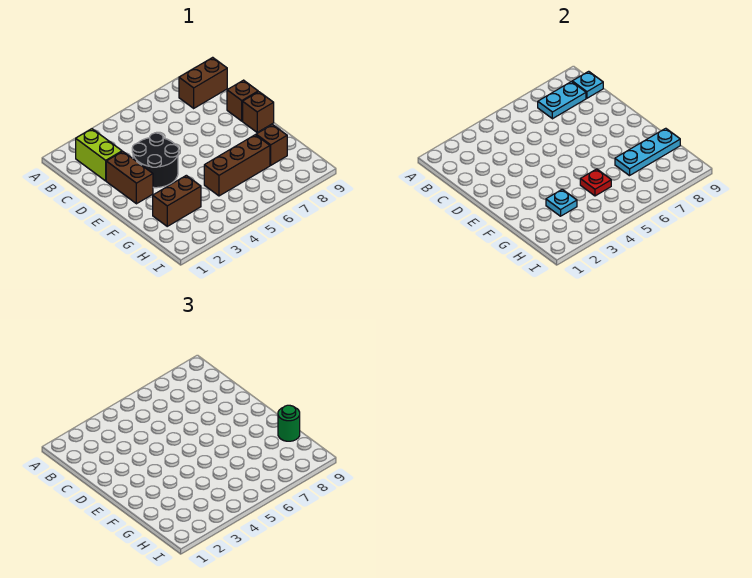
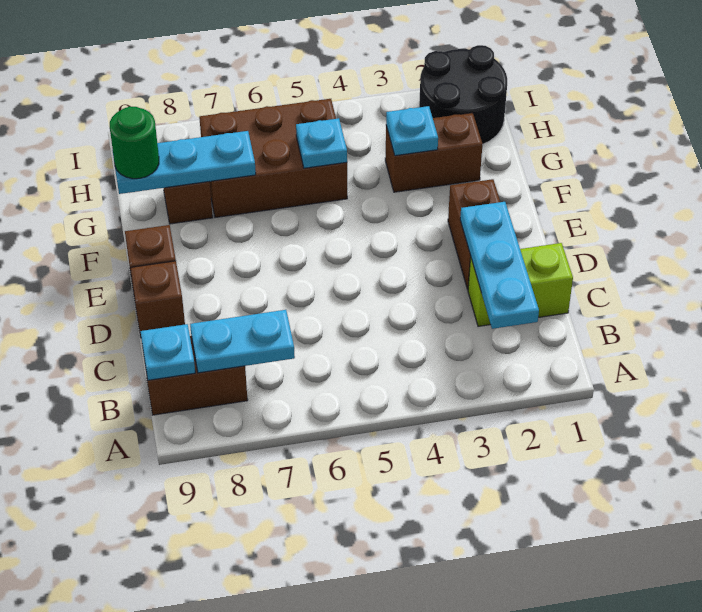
lime brick B2:C2 level 1 -> lime brick C1:C2 level 1
none -> cyan plate B2:D2 level 2
black round brick D3:E4 level 1 -> black round brick H1:I2 level 1
brown brick G5:G7 level 1 -> brown brick G5:H7 level 1
red plate G5 level 2 -> cyan plate G5 level 2

